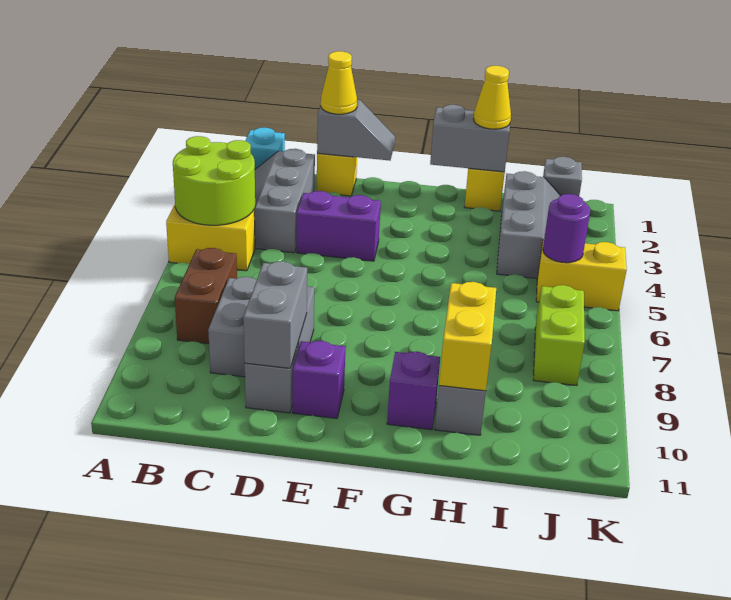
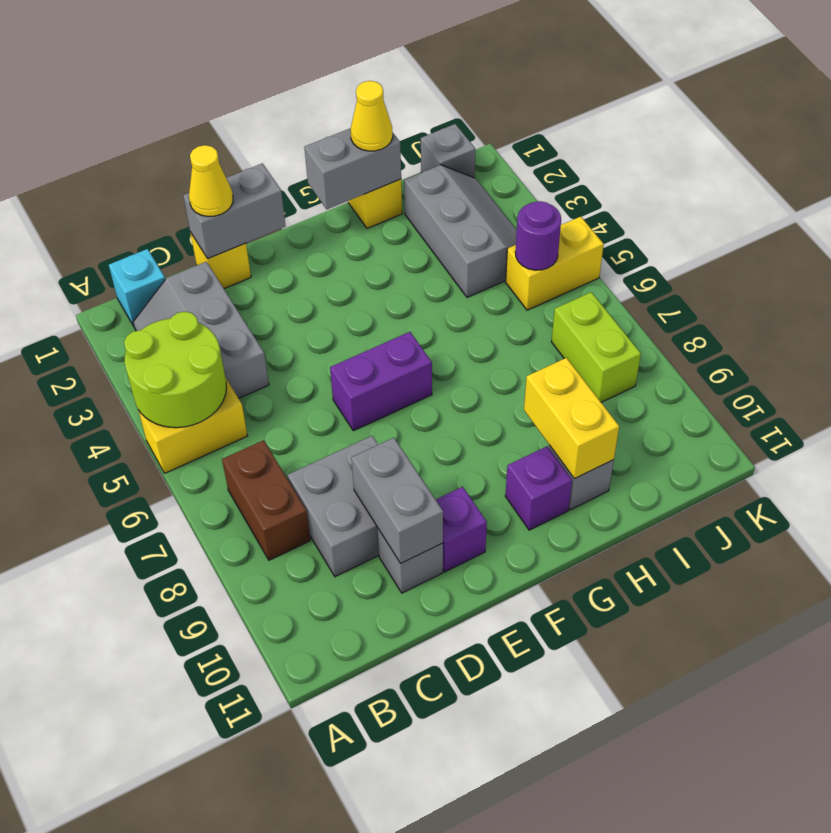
grey slope D1:E1 level 2 top D -> grey brick D1:E1 level 2
purple brick D4:E4 level 1 -> purple brick E6:F6 level 1

